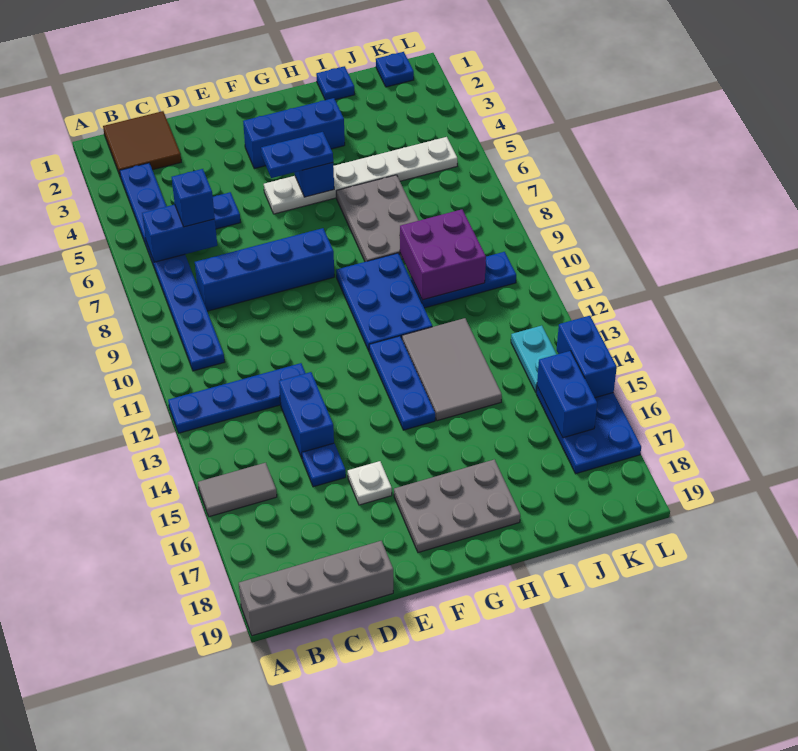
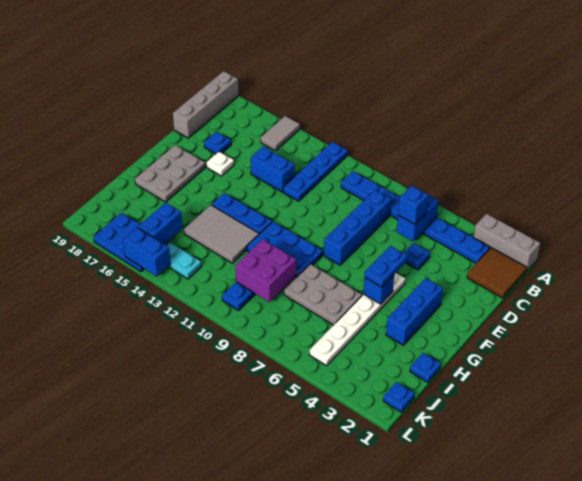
none -> grey brick A1:A3 level 1
blue plate D15 level 1 -> blue plate D17 level 1
blue brick K15:K16 level 2 -> blue brick J15:K15 level 2

